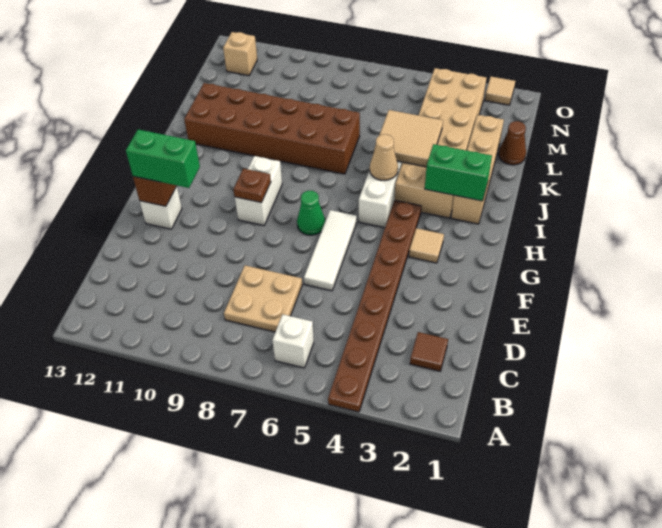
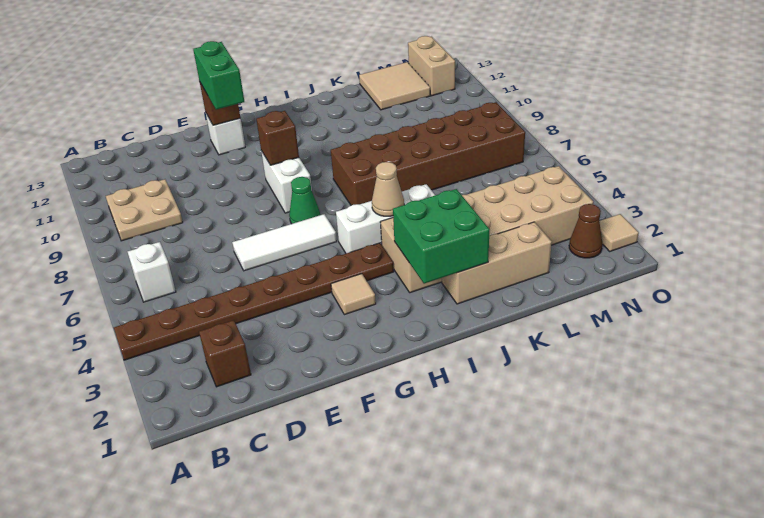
brown tile C2 level 1 -> brown brick C2 level 1
tan plate C7:D8 level 1 -> tan plate B9:C10 level 1
white brick G9:H9 level 1 -> white brick G8:G9 level 1
brown plate G9 level 2 -> brown brick G9 level 2
tan brick I2:L2 level 1 -> tan brick J2:L2 level 1
green brick I2:I3 level 2 -> green brick I2:J3 level 2
tan tile J4:K5 level 2 -> tan tile L12:M13 level 1
brown brick J7:K12 level 1 -> brown brick I7:N8 level 1
brown cone L1 level 1 -> brown cone N2 level 1
tan brick N12 level 1 -> tan brick N12:N13 level 1

